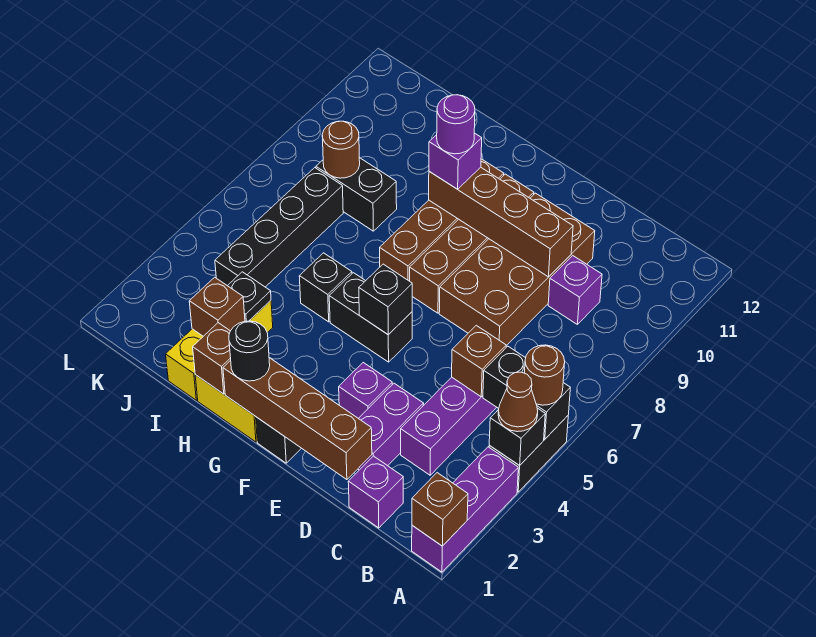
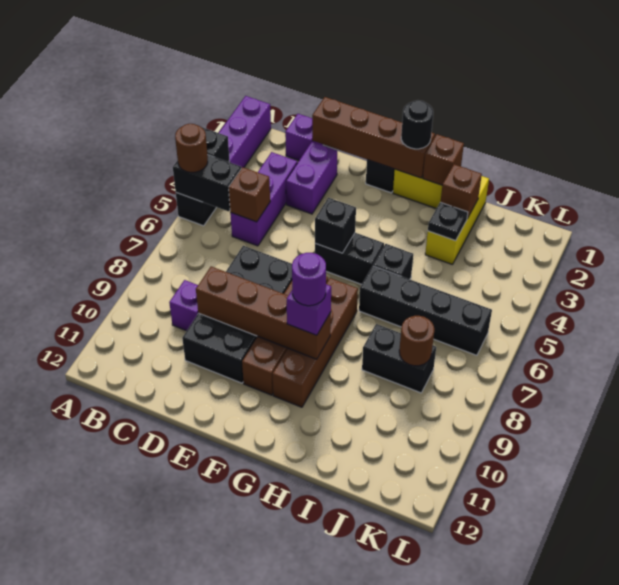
brown brick A1 level 2 -> none
brown cone A4 level 3 -> none
brown brick D7:E10 level 1 -> black brick D7:E10 level 1
purple brick E3 level 1 -> none
black brick J4:J7 level 1 -> black brick H6:K6 level 1

